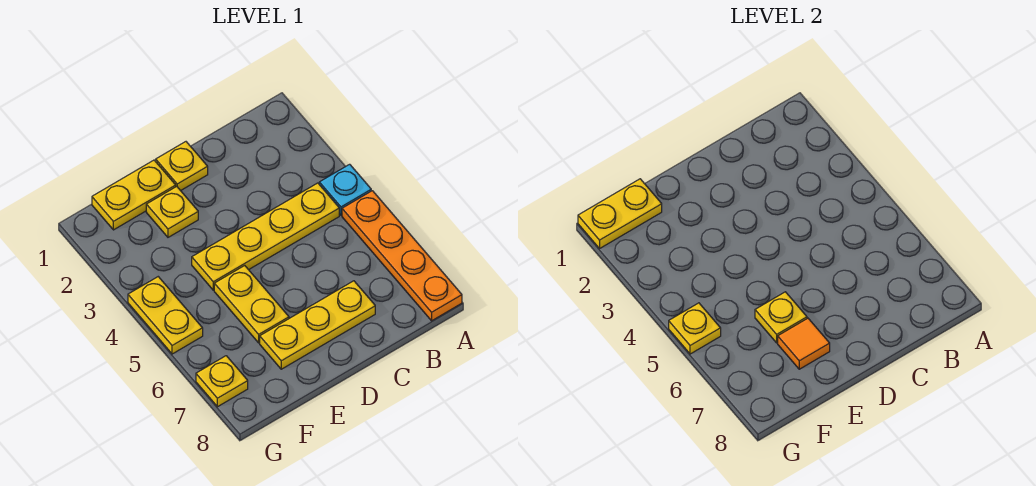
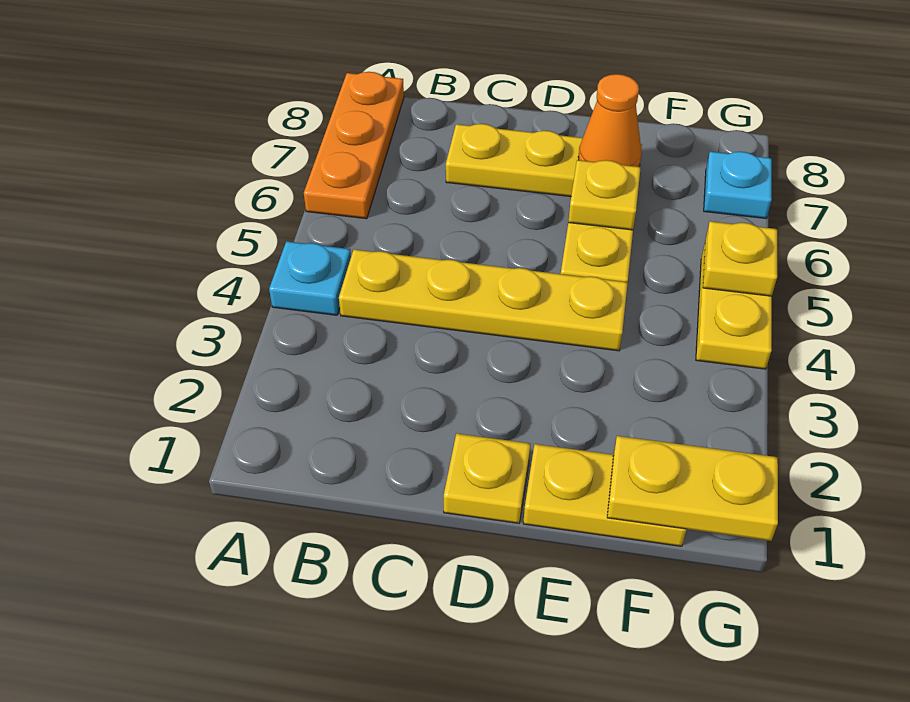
orange plate A5:A8 level 1 -> orange plate A6:A8 level 1
yellow plate E2 level 1 -> none
orange tile E7 level 2 -> orange cone E7 level 2
yellow plate G7 level 1 -> cyan plate G7 level 1

